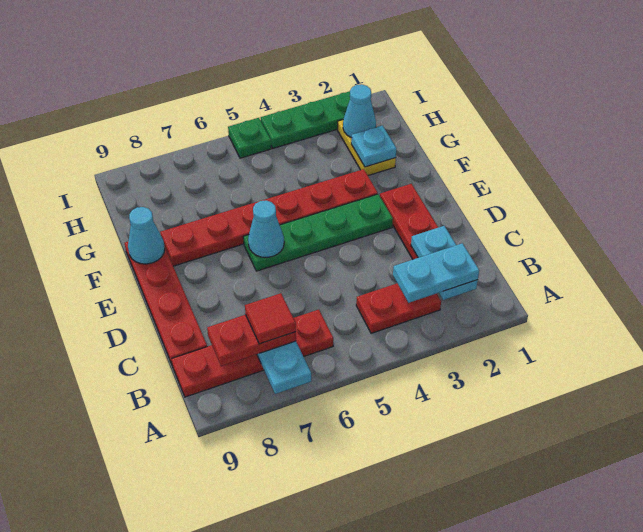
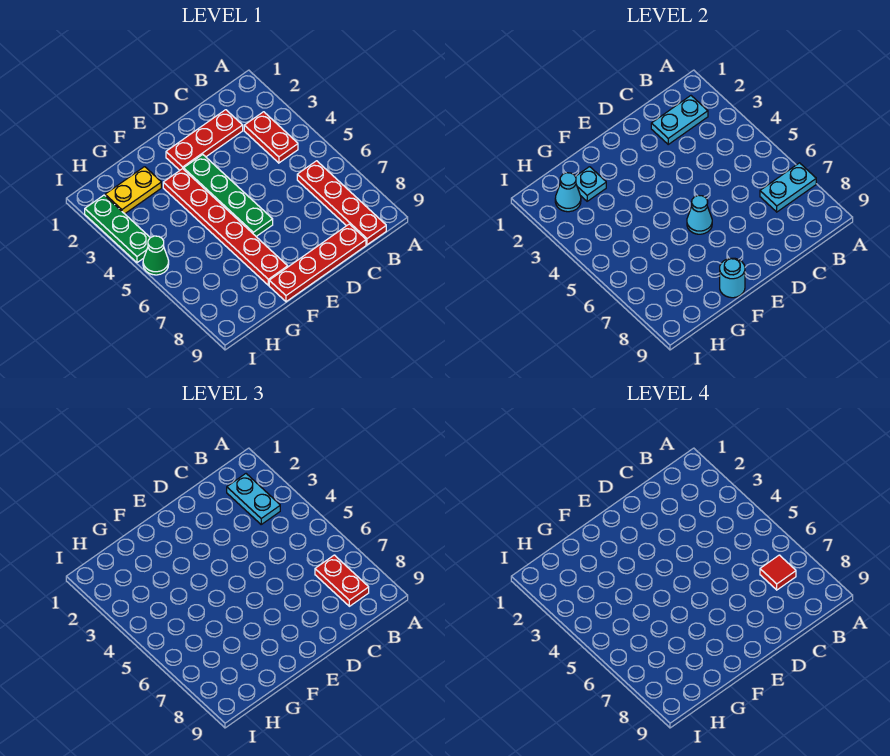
cyan cone F9 level 2 -> cyan round brick F9 level 2
green plate I5 level 1 -> green cone I5 level 1

